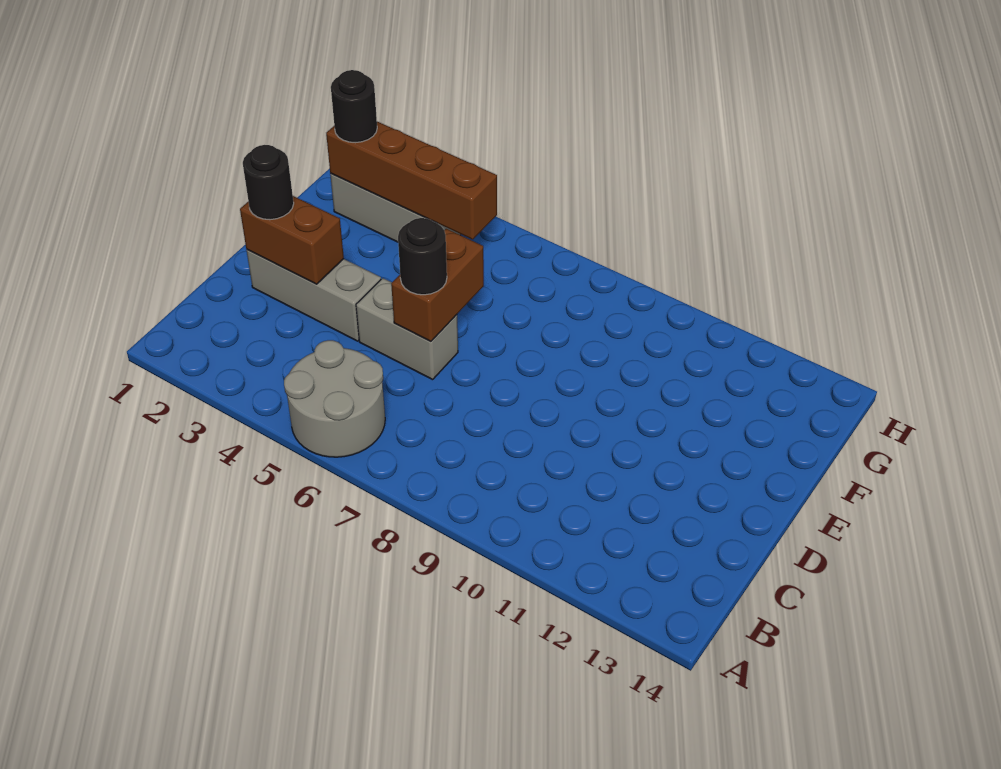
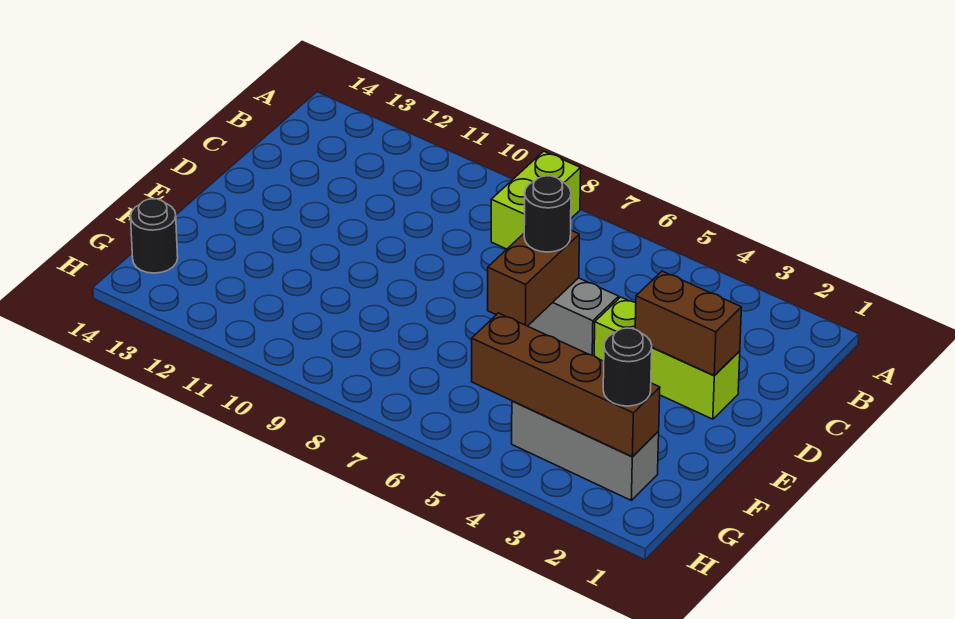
grey round brick A5:B6 level 1 -> none
none -> lime brick A8:B8 level 1
grey brick D2:D4 level 1 -> lime brick D2:D4 level 1
black round brick D2 level 3 -> black round brick G14 level 1

